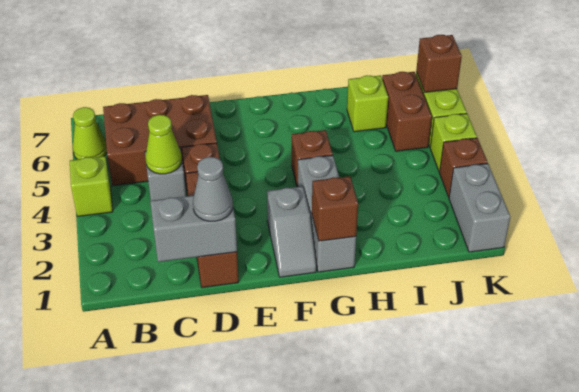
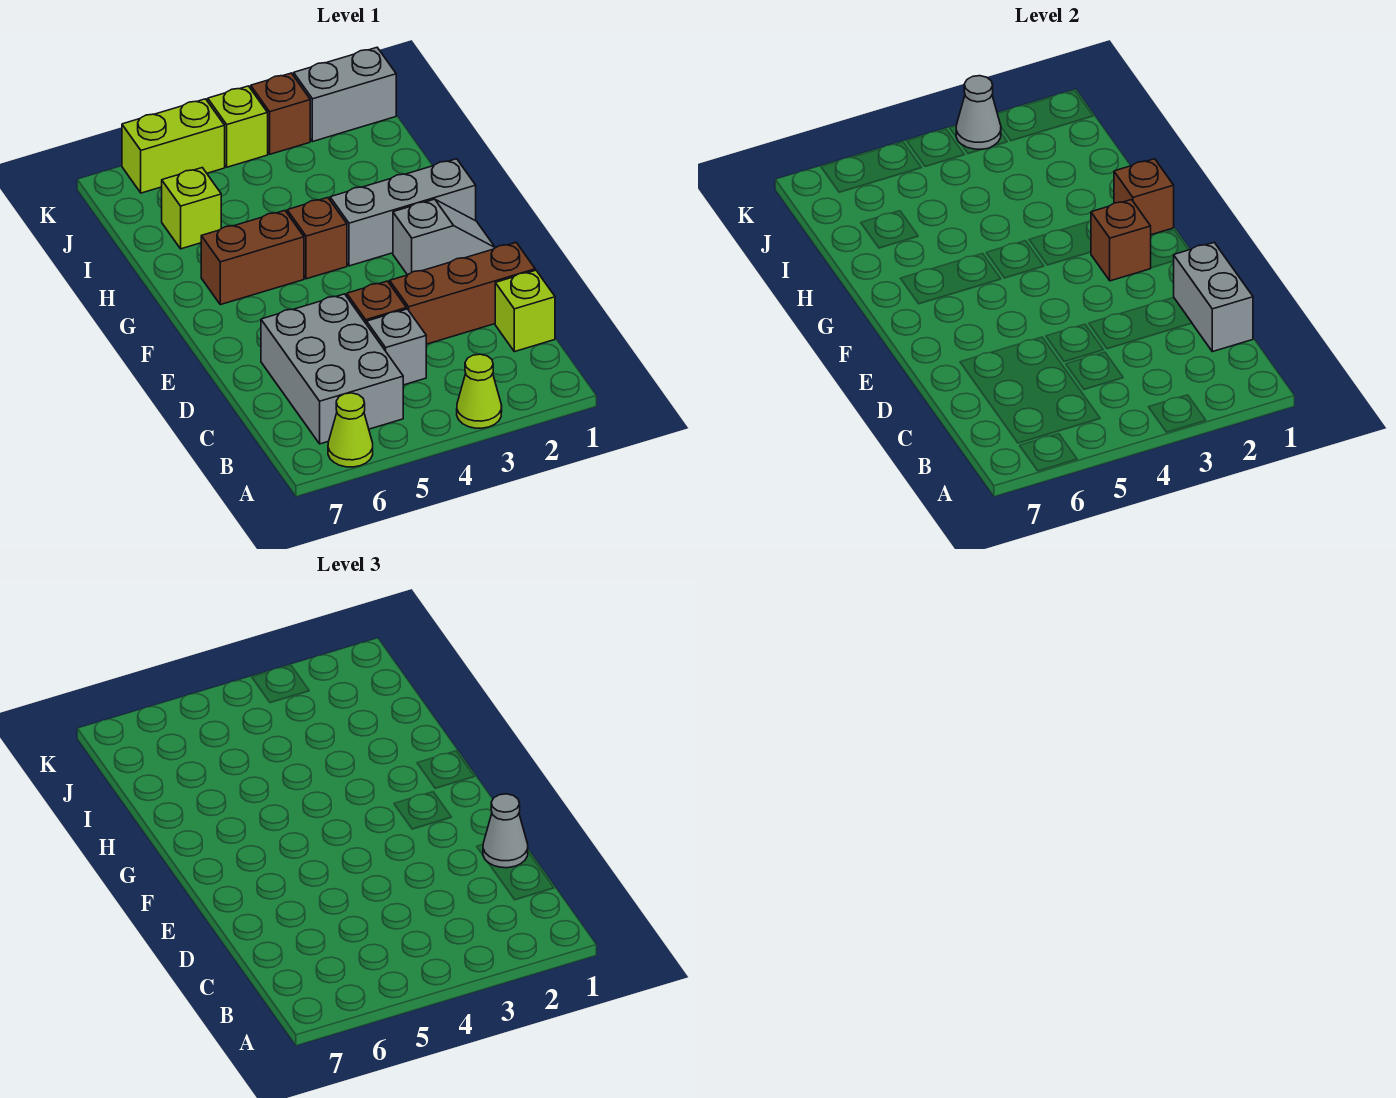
lime brick A4 level 1 -> lime brick C1 level 1
brown brick B5:D6 level 1 -> grey brick B5:D6 level 1
lime cone C4 level 2 -> lime cone A3 level 1
brown brick J5:J6 level 1 -> brown brick G5:G6 level 1
none -> grey cone K3 level 2
brown brick K6 level 2 -> brown brick F2 level 2

